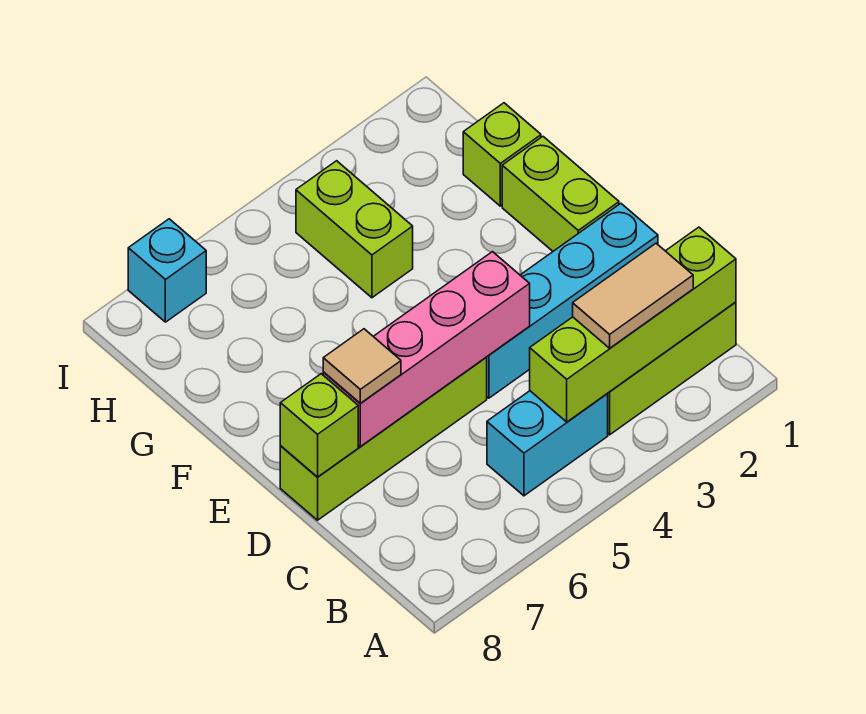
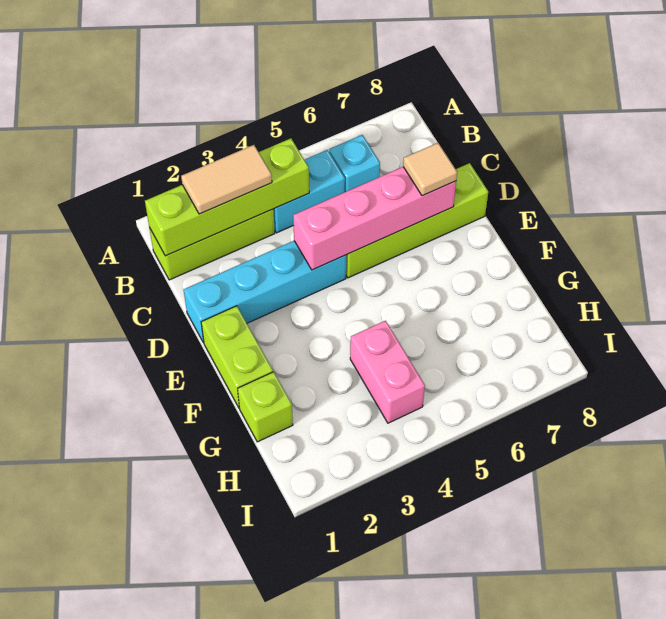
lime brick D8 level 2 -> none
lime brick G4:H4 level 1 -> pink brick G4:H4 level 1
cyan brick I7 level 1 -> cyan brick B6 level 1

